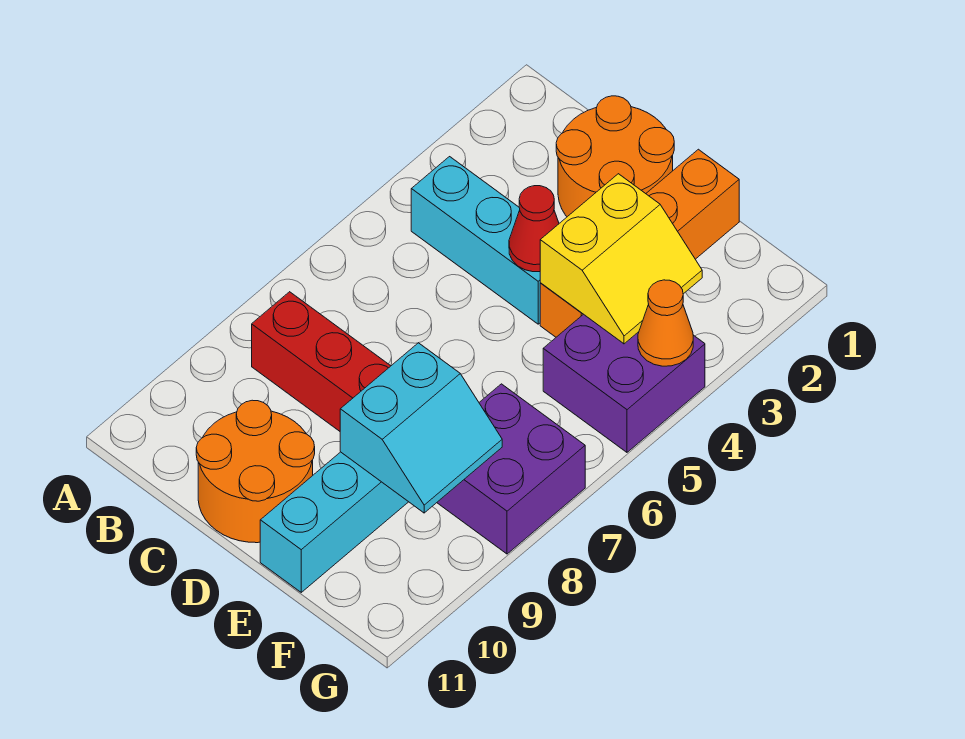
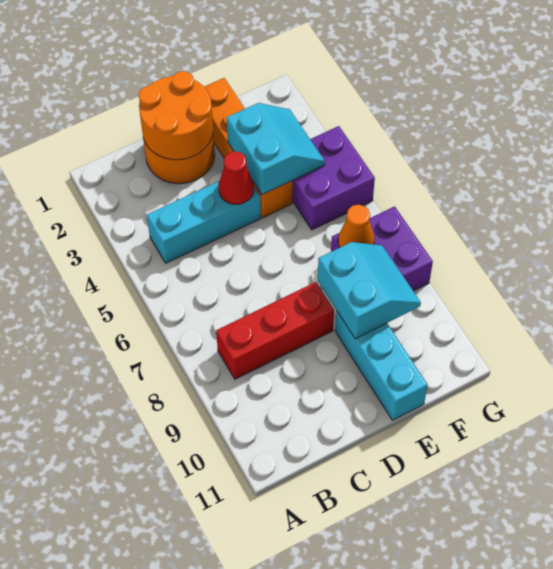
orange round brick C10:D11 level 1 -> orange round brick C1:D2 level 2
yellow slope E3:F4 level 2 top E -> cyan slope E3:F4 level 2 top E
orange cone G4 level 2 -> orange cone F7 level 2

